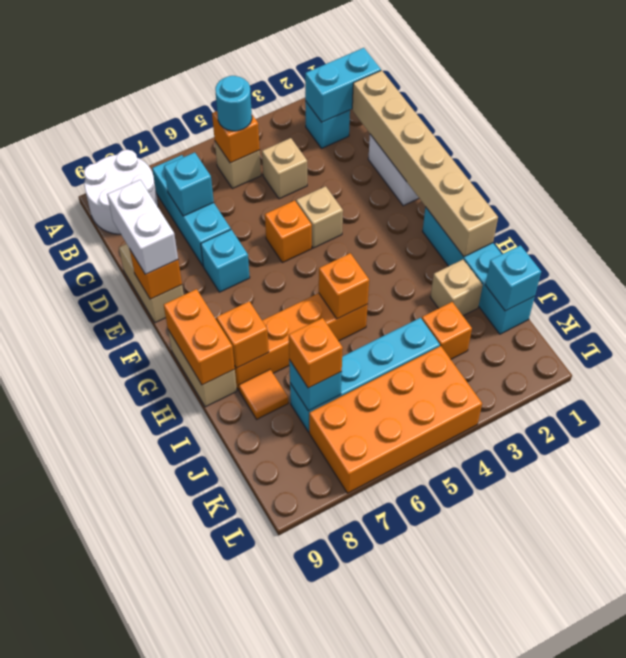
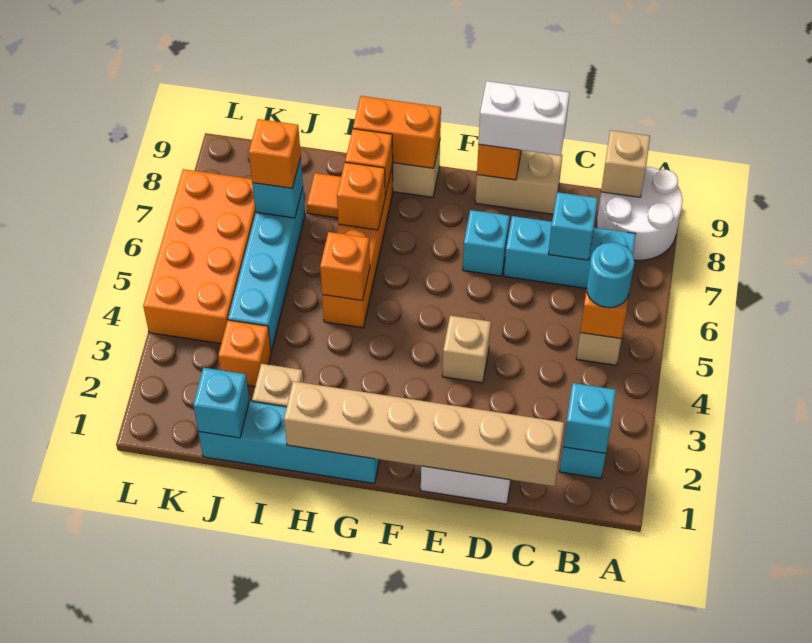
cyan brick B1:B2 level 2 -> cyan brick B2 level 2
tan brick C4 level 1 -> tan brick B9 level 2
orange brick E5 level 1 -> orange brick H7 level 2

